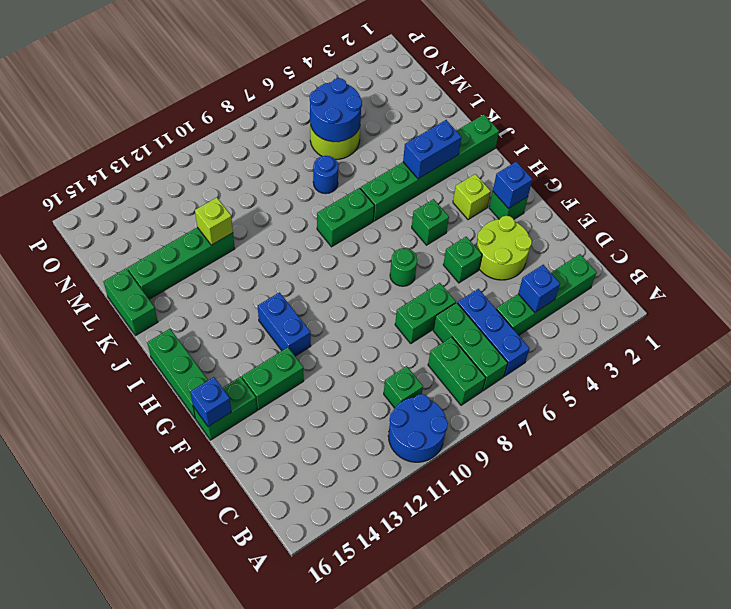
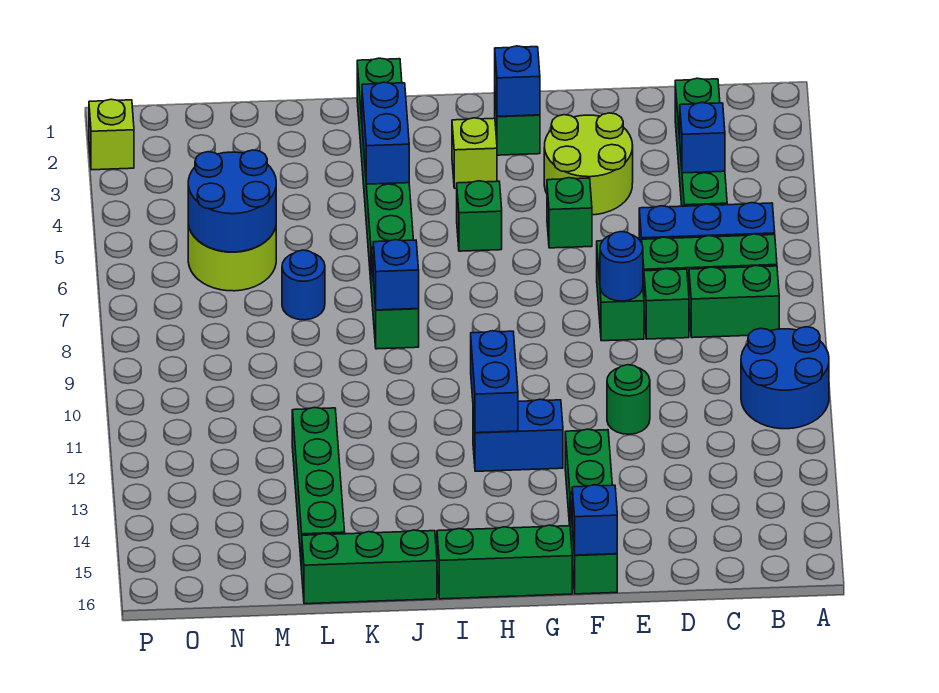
green brick C10 level 1 -> green brick D8 level 1
none -> blue round brick E8 level 2
green round brick G7 level 1 -> green round brick E11 level 1
none -> blue brick H11:H12 level 2
none -> blue brick J8 level 2
green brick K16:L16 level 1 -> green brick J16:L16 level 1
lime brick L12 level 2 -> lime brick P2 level 1

